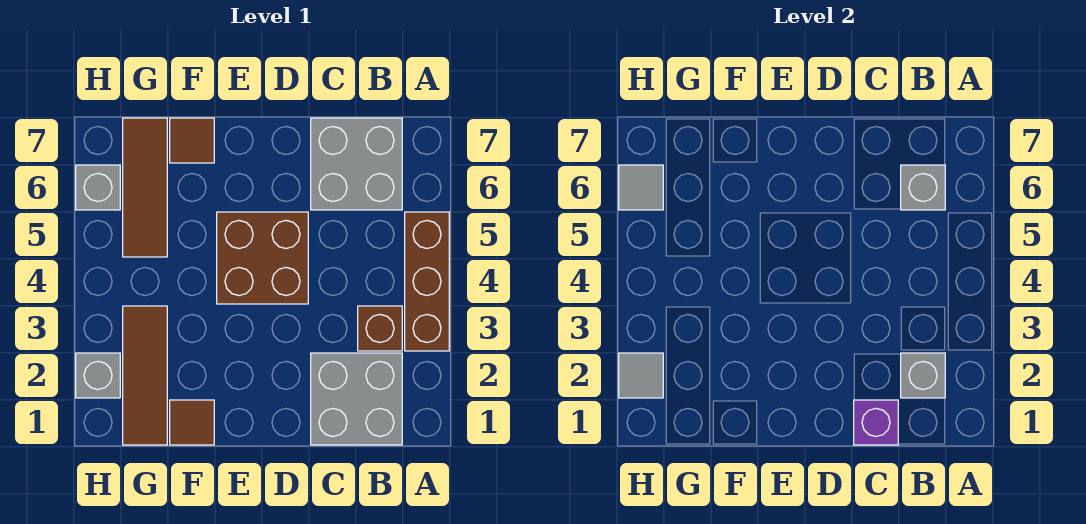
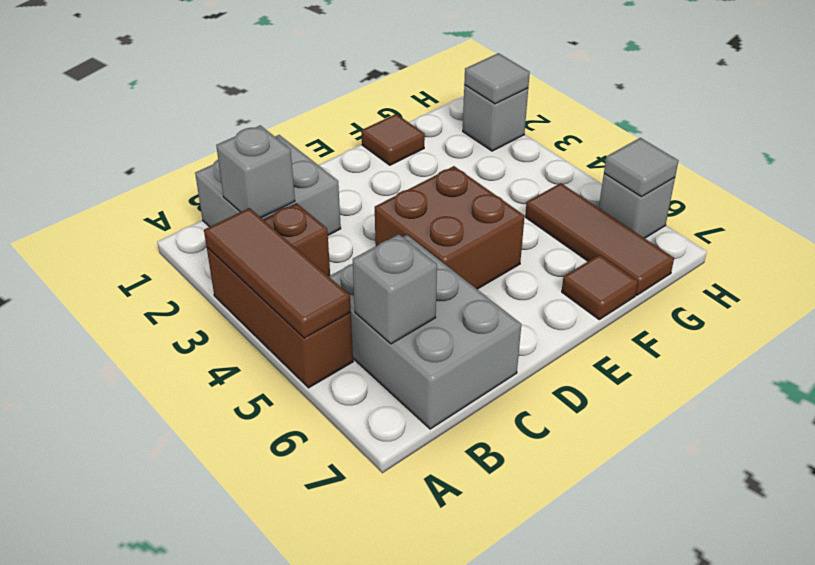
grey brick B6:C7 level 1 -> grey brick B5:C7 level 1
purple brick C1 level 2 -> none
brown tile G1:G3 level 1 -> brown tile A3:A5 level 2

